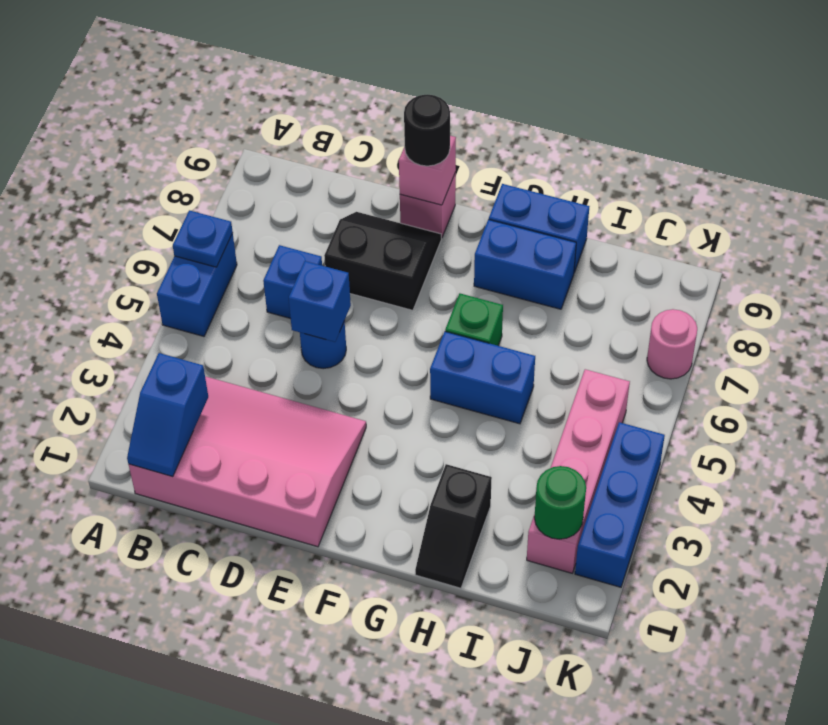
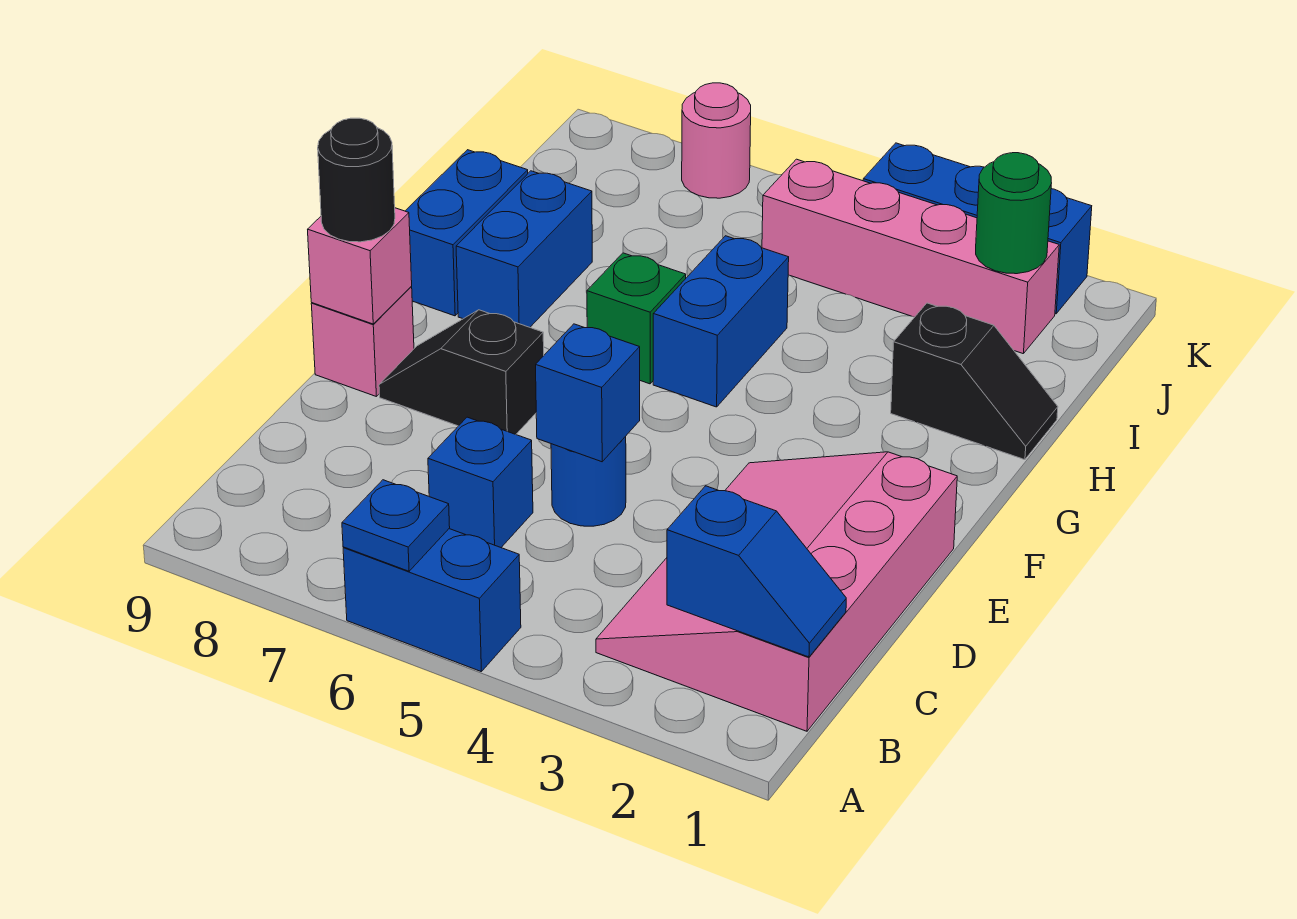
black slope D7:E8 level 1 top 7 -> black slope E7:E8 level 1 top 7

